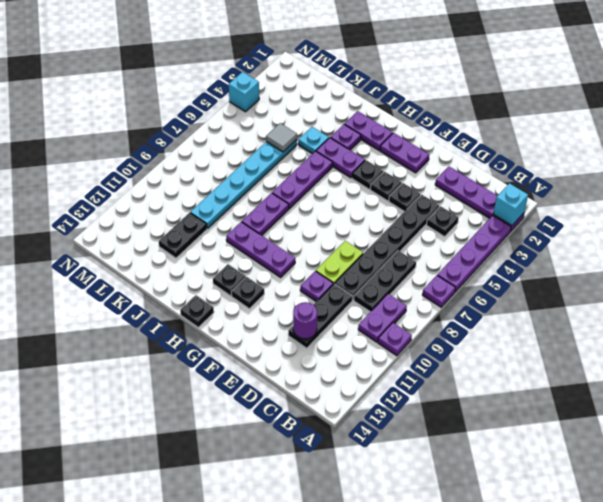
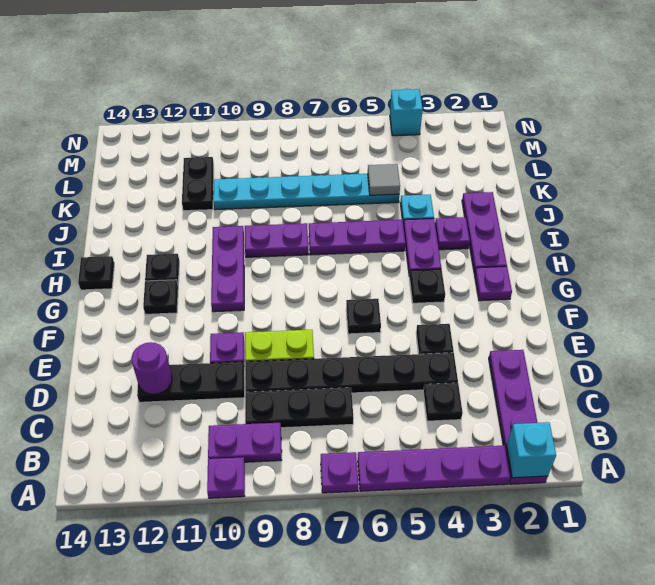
purple plate F2:G2 level 1 -> purple plate G2 level 1
black plate F4 level 1 -> black plate F6 level 1
purple plate H2:I2 level 1 -> purple plate H2:J2 level 1
black plate K11:K12 level 1 -> black plate K11:L11 level 1

